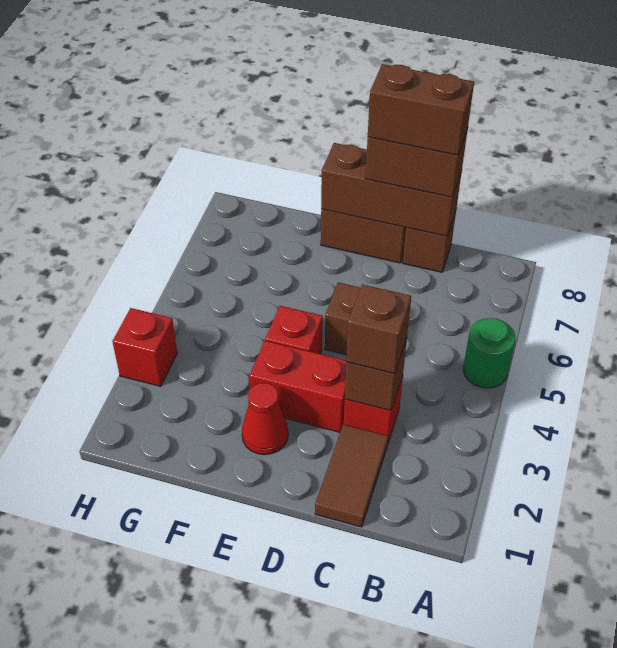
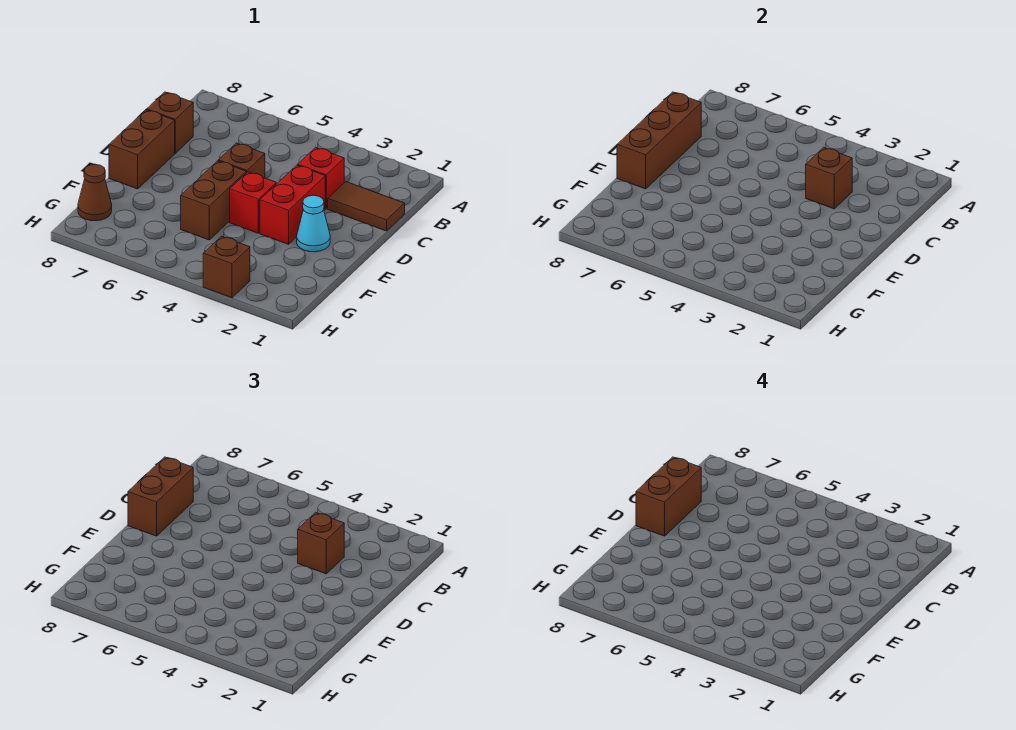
green round brick A5 level 1 -> none
red cone E2 level 1 -> cyan cone E2 level 1
none -> brown brick E5:F5 level 1
none -> brown cone G8 level 1
red brick H3 level 1 -> brown brick H3 level 1

